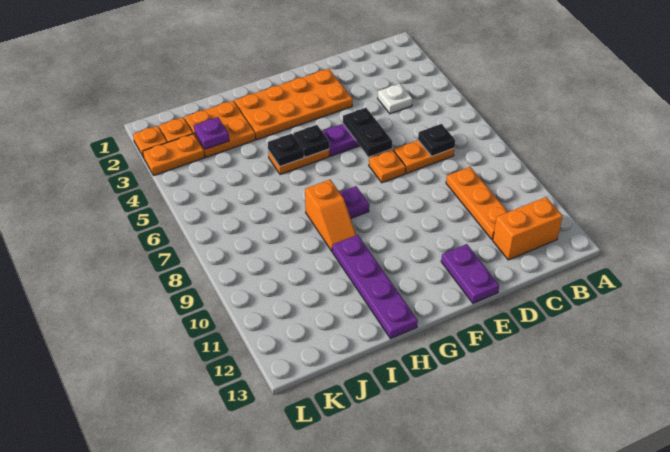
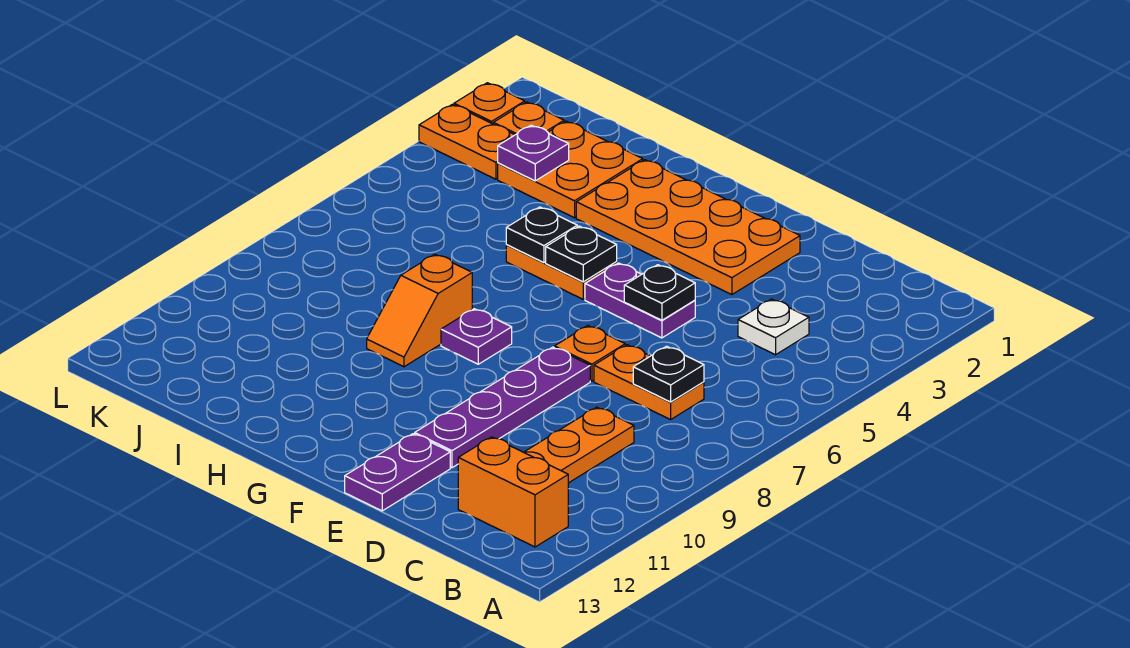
black plate E5:E6 level 2 -> black plate E5 level 2
purple plate H10:H13 level 1 -> purple plate E8:E11 level 1

